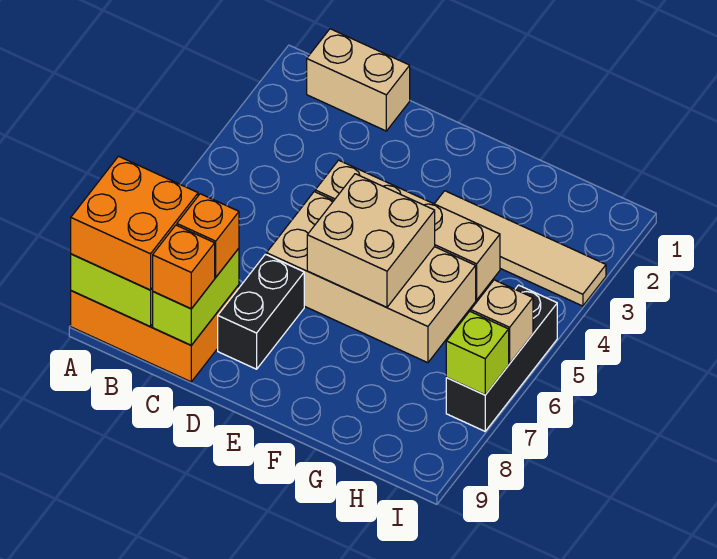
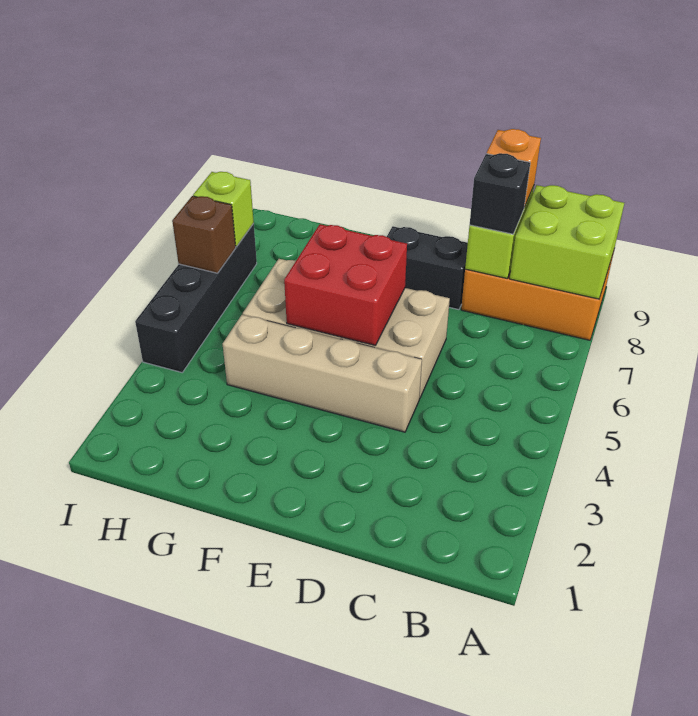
orange brick A8:B9 level 3 -> none
tan brick B1:C1 level 1 -> none
orange brick C8 level 3 -> black brick C8 level 3
black brick D7:D8 level 1 -> black brick D8:E8 level 1
tan brick E5:F6 level 2 -> red brick E5:F6 level 2
tan tile F3:I3 level 1 -> none
black brick I5:I7 level 1 -> black brick I4:I7 level 1
tan brick I6 level 2 -> brown brick I6 level 2

